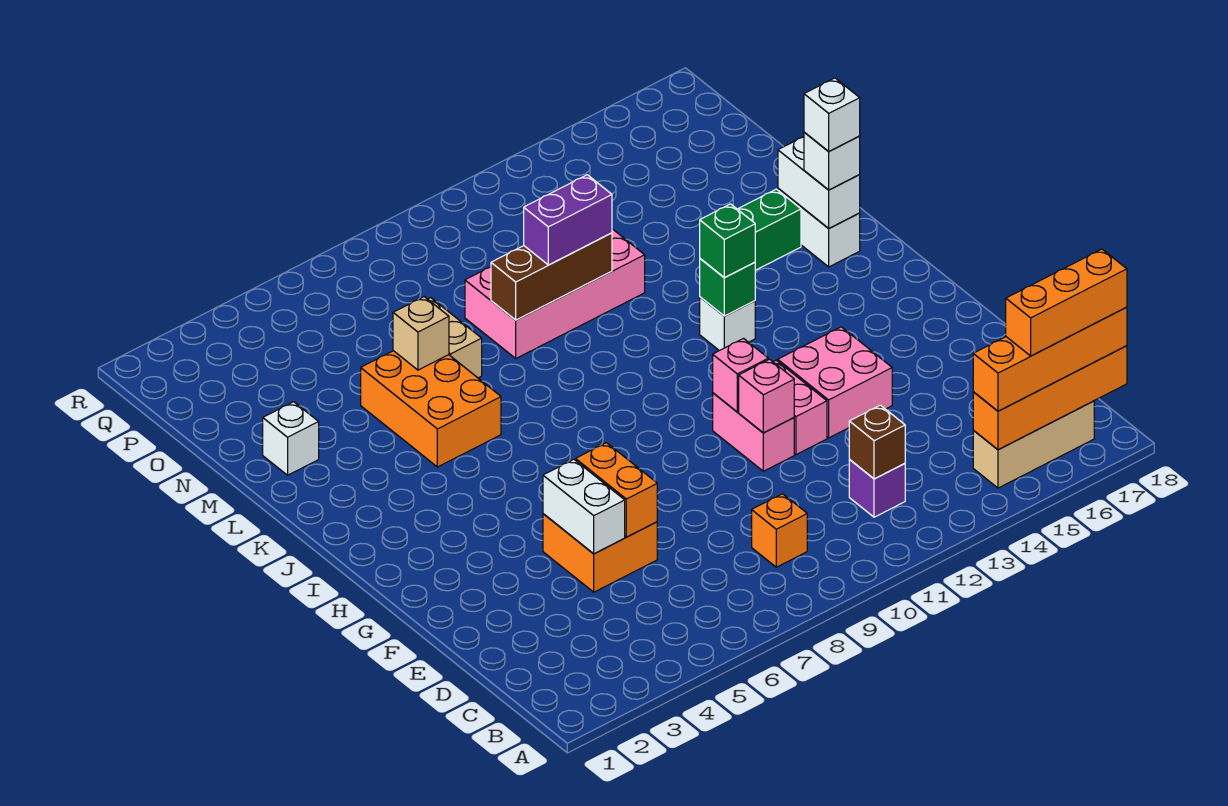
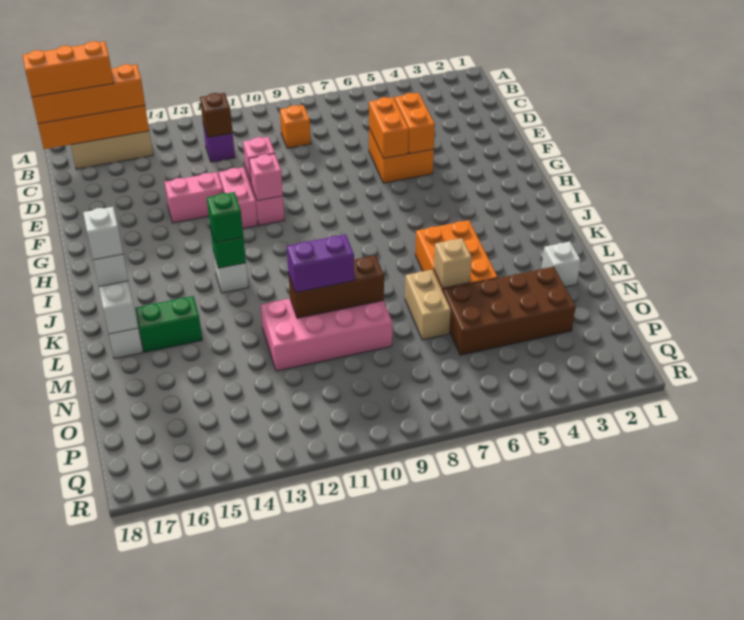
white brick E5:F5 level 2 -> orange brick E5:F5 level 2
pink brick F13:G14 level 1 -> pink brick F13:F14 level 1
none -> brown brick N3:O6 level 1

